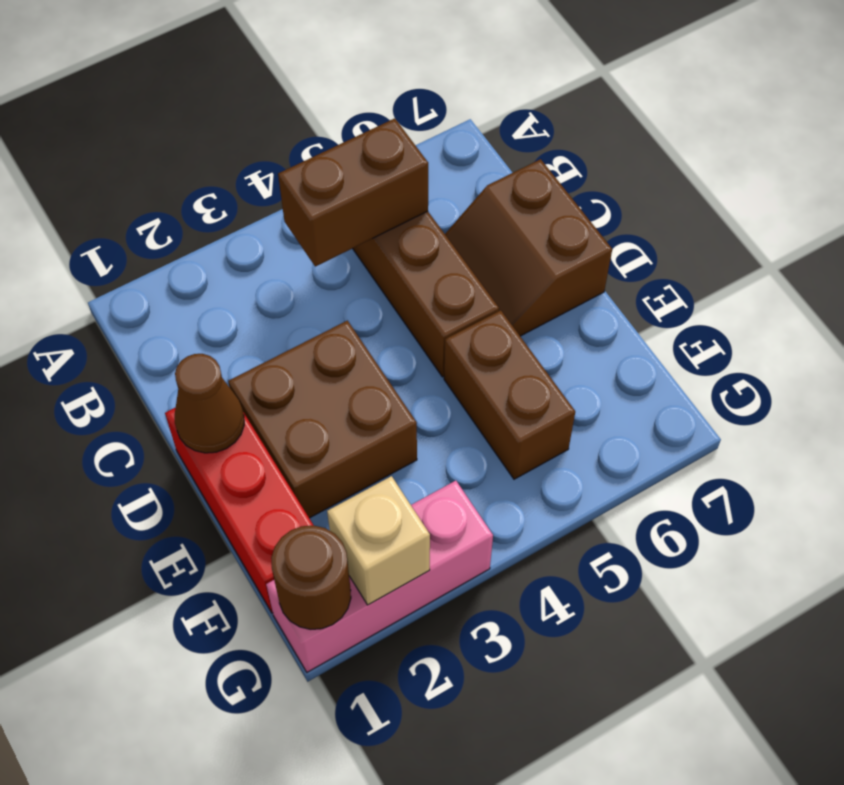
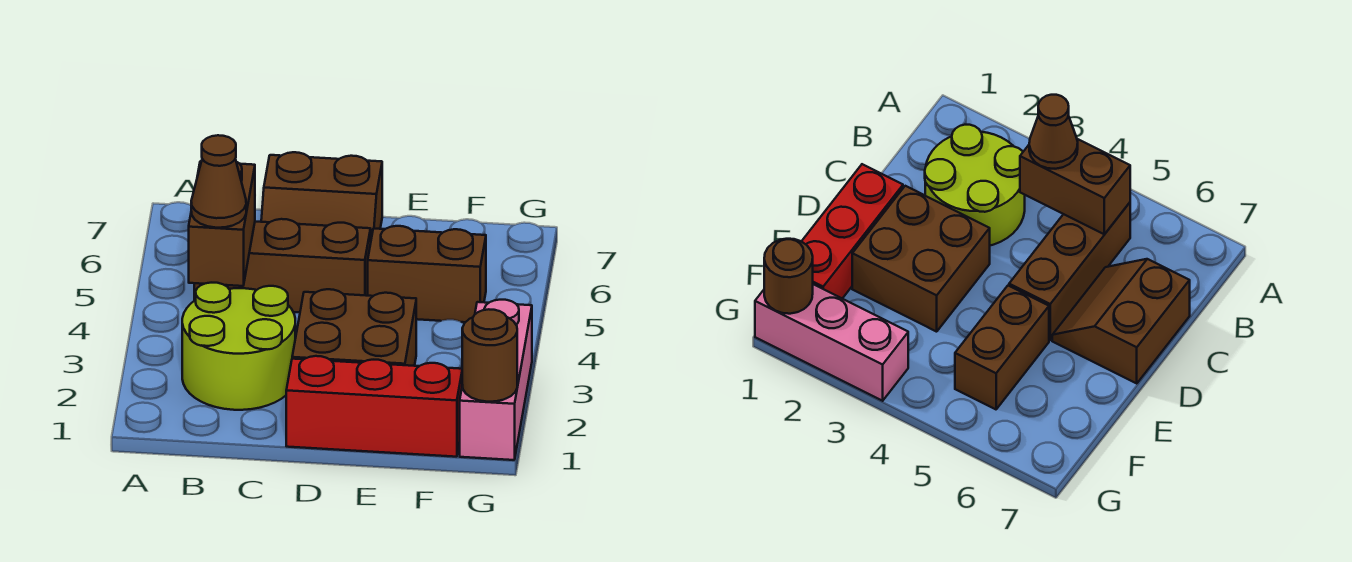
none -> lime round brick B2:C3 level 1
brown cone D1 level 2 -> brown cone B4 level 3
tan brick G2 level 2 -> none

